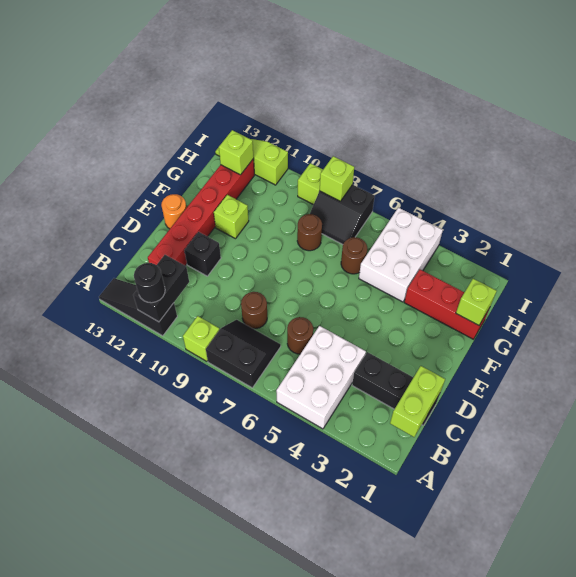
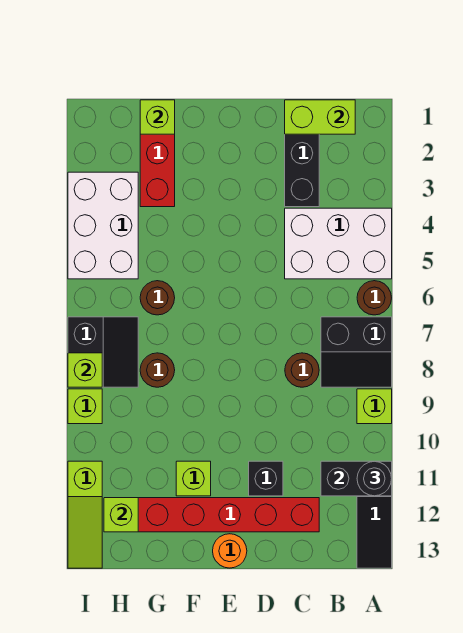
black slope A7:B8 level 1 top A -> black slope A7:B8 level 1 top 7
brown round brick C6 level 1 -> brown round brick A6 level 1
white brick G4:I5 level 1 -> white brick H3:I5 level 1

